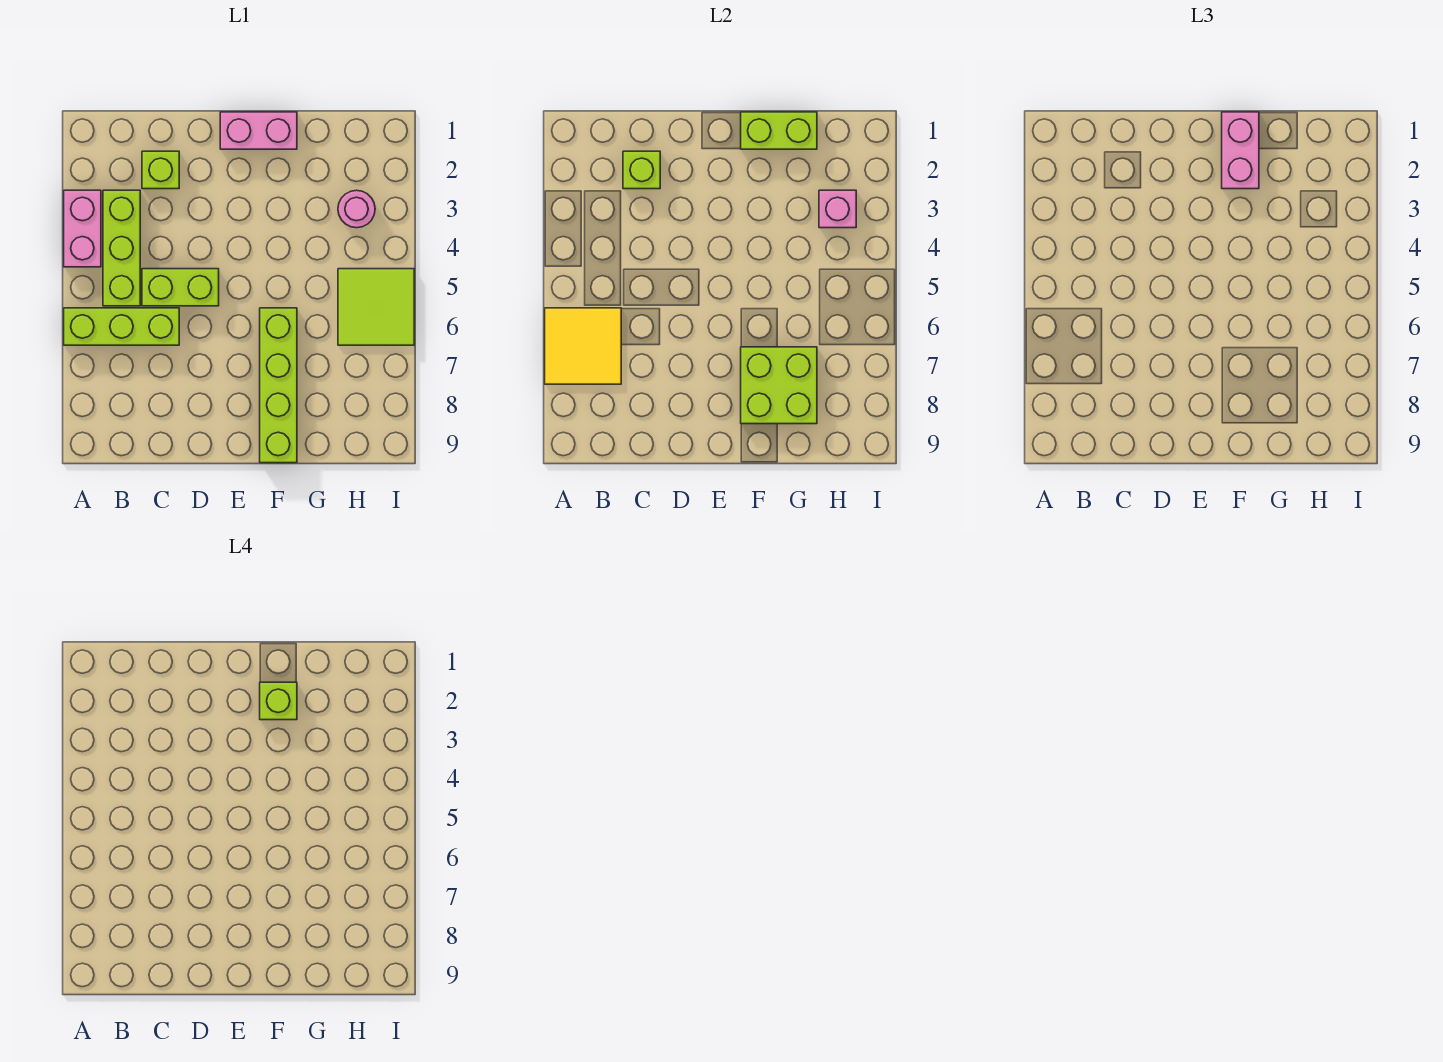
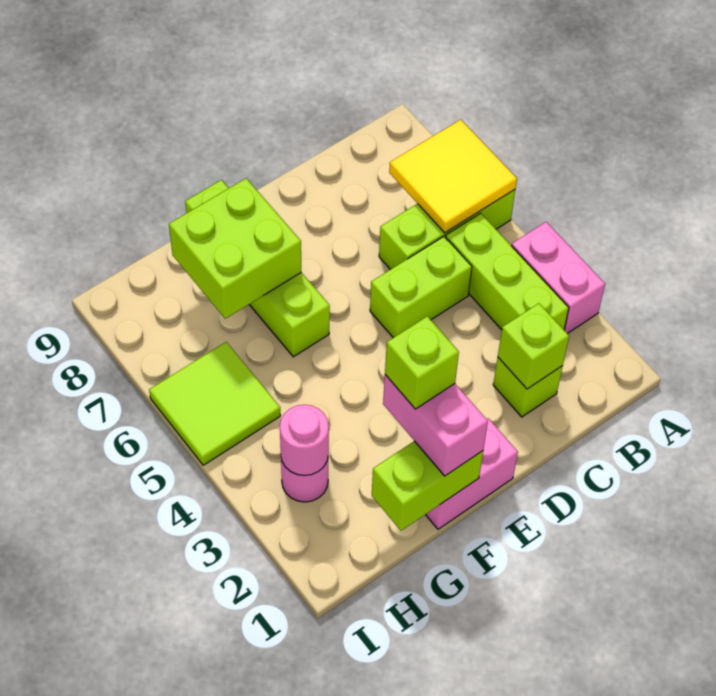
pink brick H3 level 2 -> pink round brick H3 level 2

